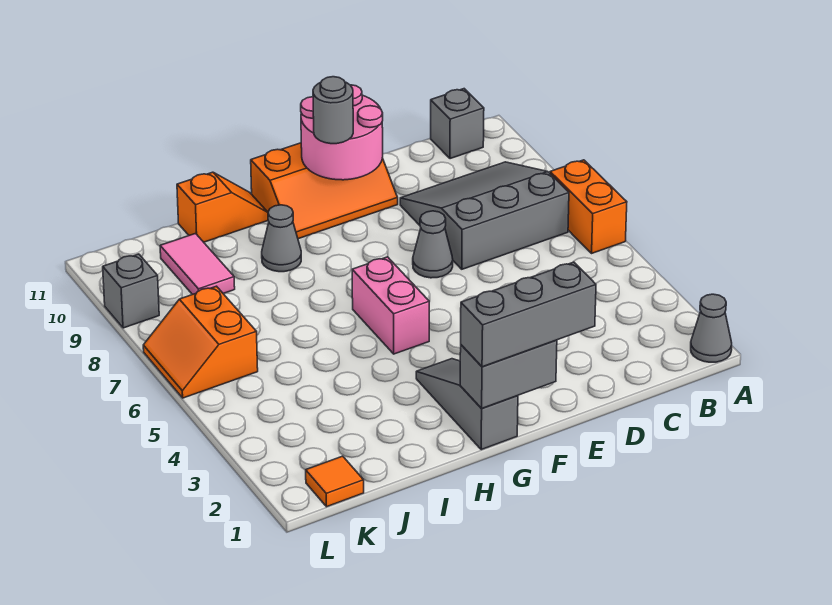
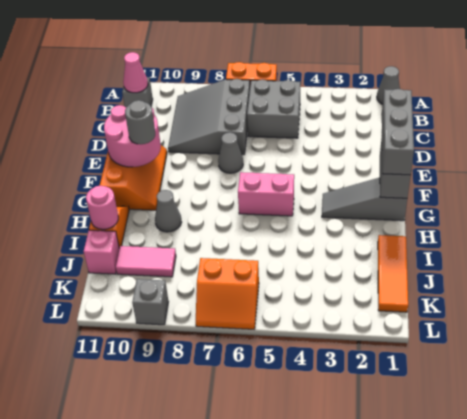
none -> grey brick B5:C6 level 1
none -> pink cone B11 level 2
none -> pink round brick I11 level 2
none -> pink brick J11 level 1
orange tile K1 level 1 -> orange tile I1:K1 level 1

